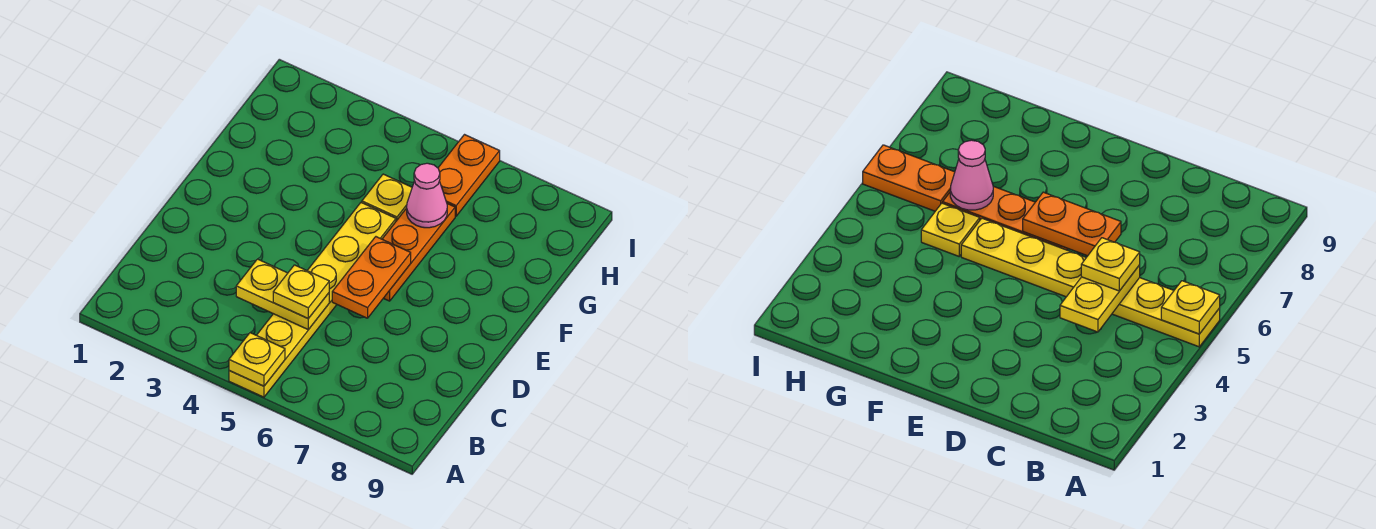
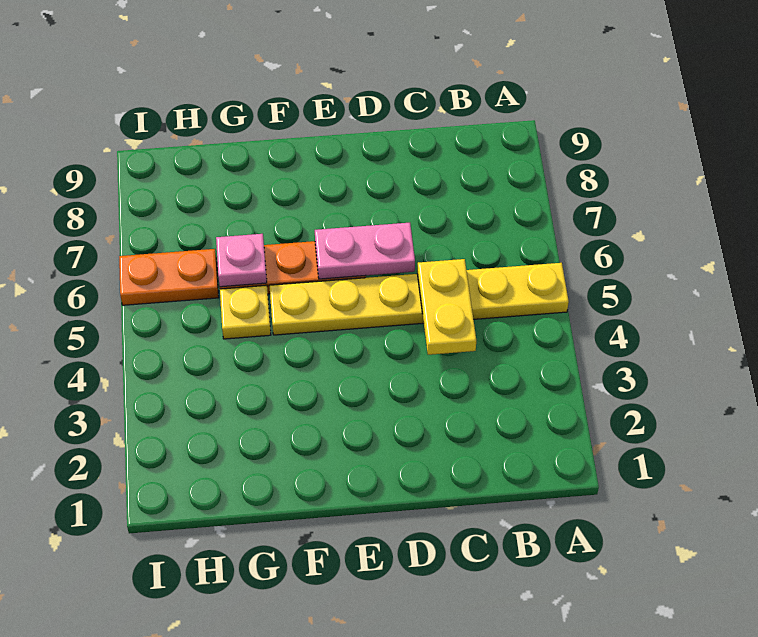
yellow plate A5 level 2 -> none
yellow plate C5 level 3 -> none
orange plate D6:E6 level 2 -> pink plate D6:E6 level 2
pink cone G6 level 2 -> pink plate G6 level 2

